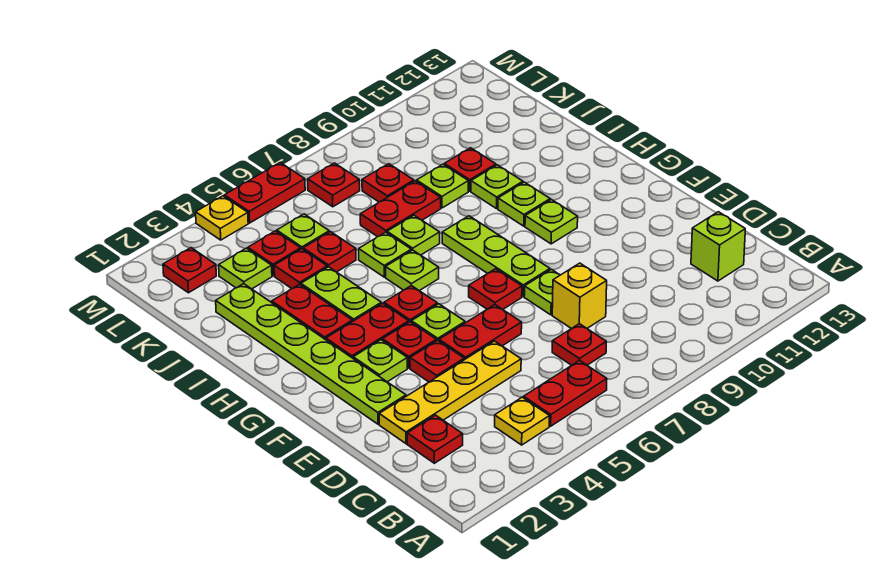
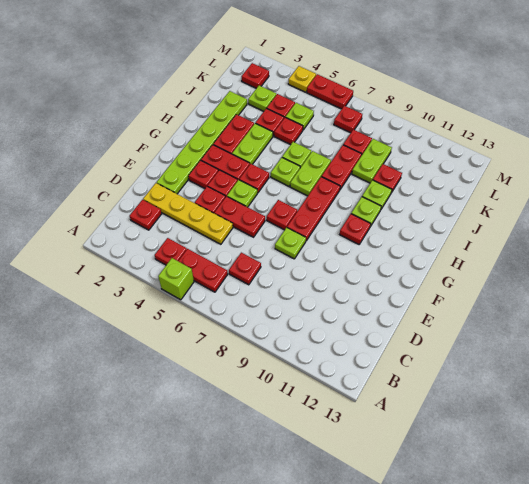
yellow plate B4 level 1 -> red plate B4 level 1
lime brick C12 level 1 -> lime brick A5 level 1
yellow brick D8 level 1 -> none
lime plate F3 level 1 -> red plate F3 level 1
lime plate F8:H8 level 1 -> red plate F8:H8 level 1
lime plate G10 level 1 -> red plate G10 level 1
lime plate I7 level 1 -> lime plate H7:I7 level 1
red plate J7:J8 level 1 -> red plate I8:J8 level 1
lime plate J9 level 1 -> lime plate J9:K9 level 1

